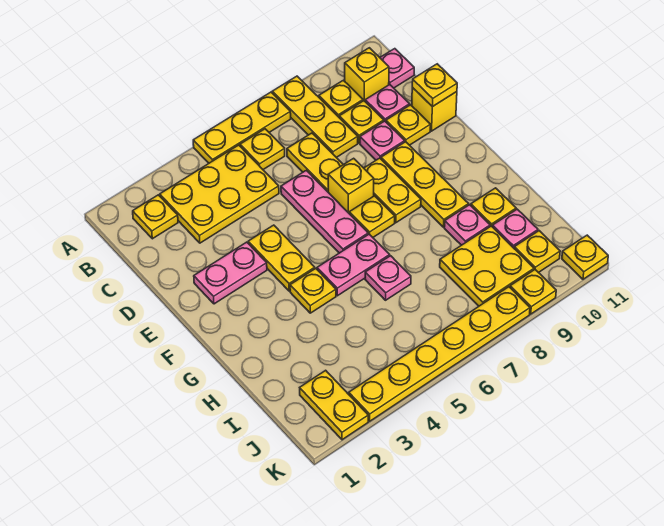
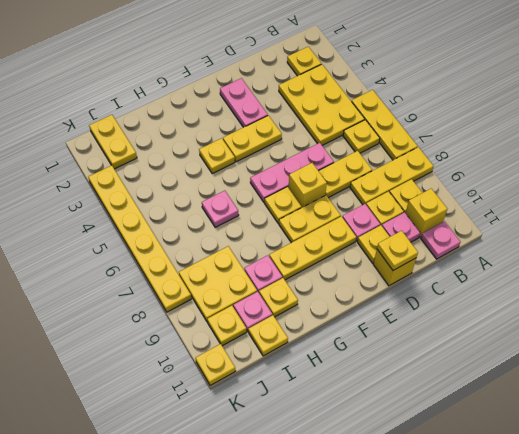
pink plate G5:G6 level 1 -> none
yellow plate J2:K2 level 1 -> yellow plate J1:J2 level 1
yellow plate K9 level 1 -> yellow plate I11 level 1

